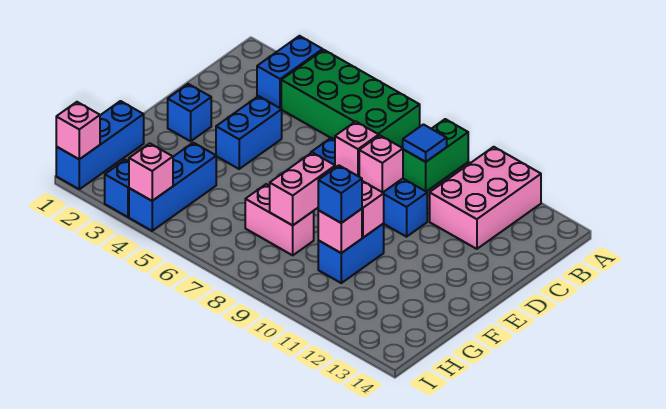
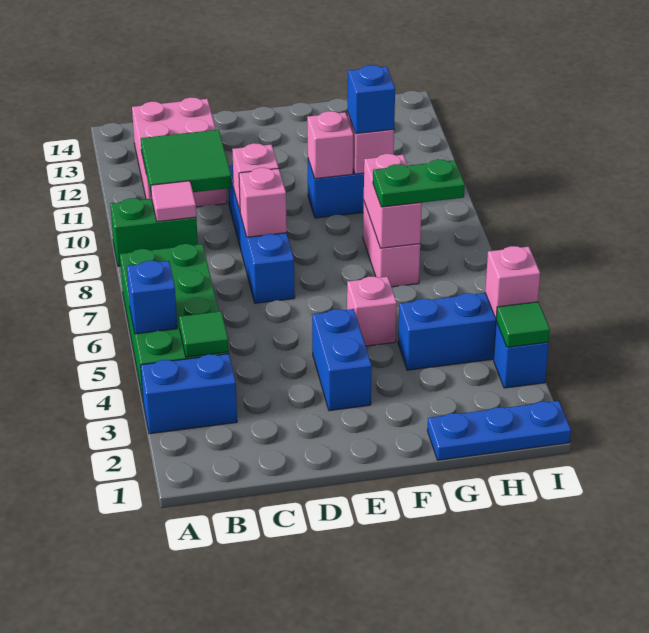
pink brick A11:C12 level 1 -> pink brick B11:C13 level 1
none -> green tile B4 level 2
blue tile B9 level 2 -> pink tile B9 level 2
none -> green tile B10:C11 level 2
blue brick D4:E4 level 1 -> blue brick E3:E4 level 1
blue brick E2 level 1 -> blue brick A5 level 2
pink brick F8:G8 level 2 -> pink brick G7:G8 level 2
blue brick G1:I1 level 1 -> blue plate G1:I1 level 1
none -> green plate G7:H7 level 3
pink brick I1 level 2 -> pink brick F5 level 1
none -> green tile I3 level 2

